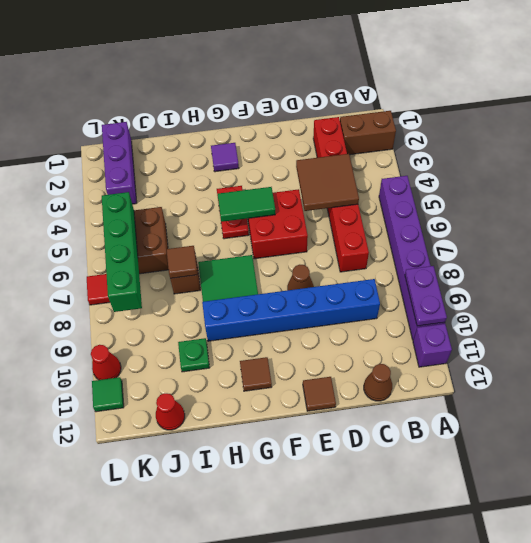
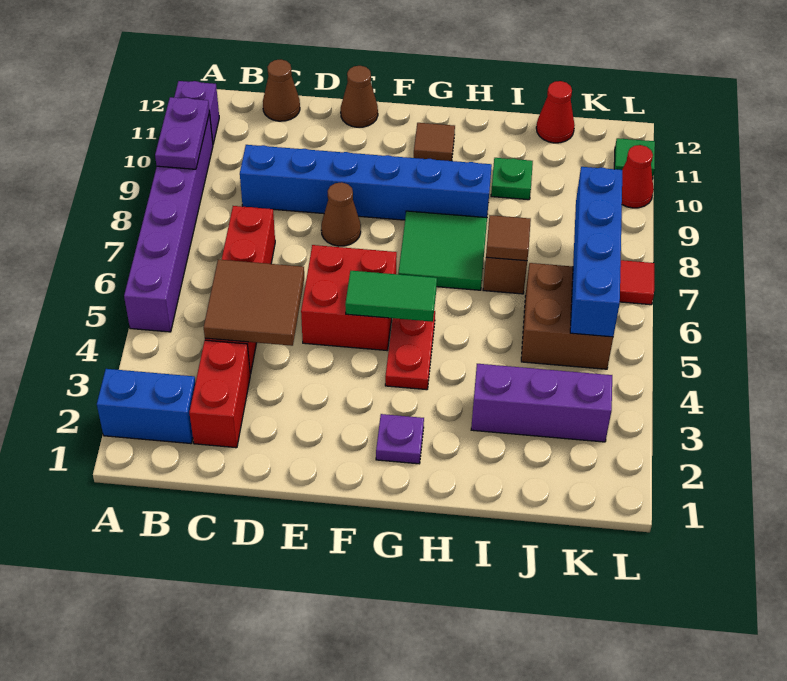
brown brick A2:B2 level 1 -> blue brick A2:B2 level 1
brown tile E12 level 1 -> brown cone E12 level 1
purple tile G2 level 1 -> purple plate G2 level 1
purple brick K1:K3 level 1 -> purple brick I3:K3 level 1
green brick K5:K8 level 2 -> blue brick K5:K8 level 2

